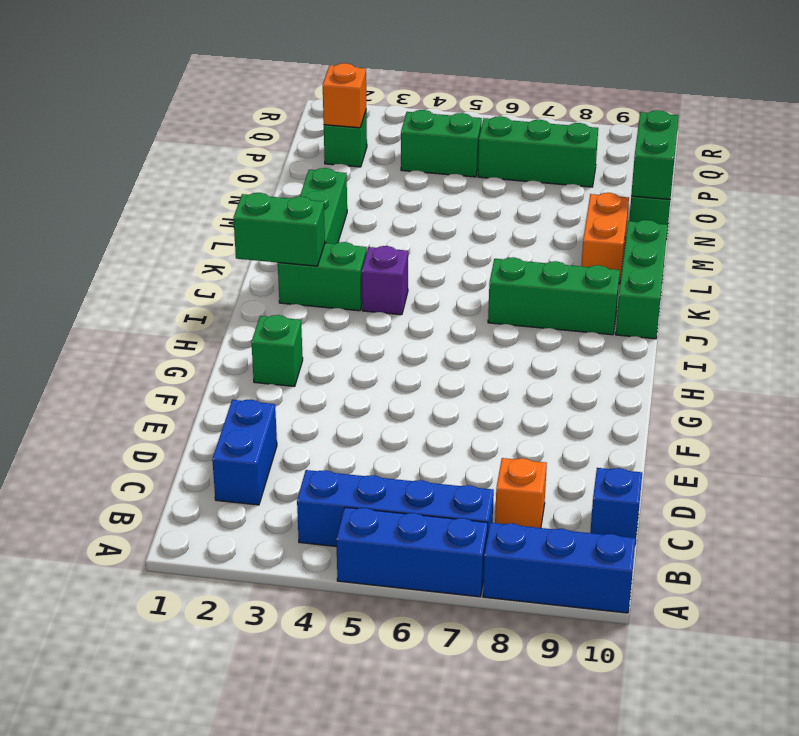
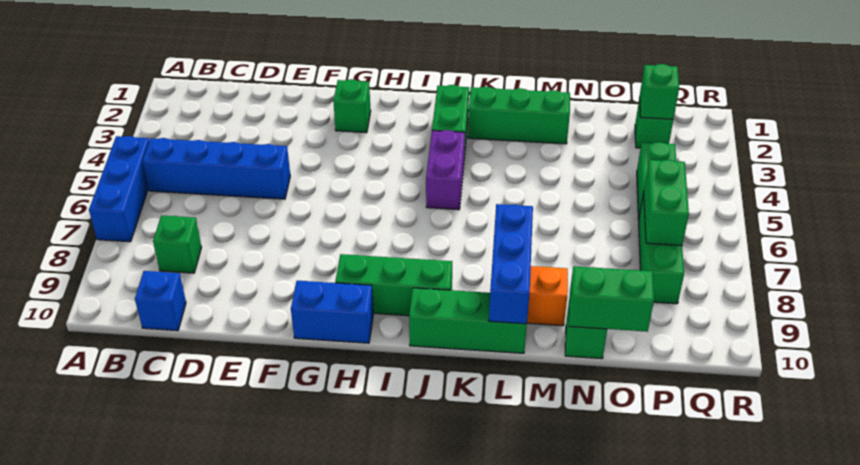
blue brick A8:A10 level 1 -> blue brick L8:L10 level 2
blue brick B4:B7 level 1 -> blue brick B5:E5 level 1
blue brick C2:D2 level 1 -> blue brick G10:H10 level 1
orange brick C8 level 1 -> green brick C8 level 1
green brick J1:J2 level 2 -> green brick P6:P7 level 2
purple brick J4 level 1 -> purple brick J4:J5 level 1
green brick J7:J9 level 1 -> green brick H9:J9 level 1
orange brick P2 level 2 -> green brick P2 level 2

